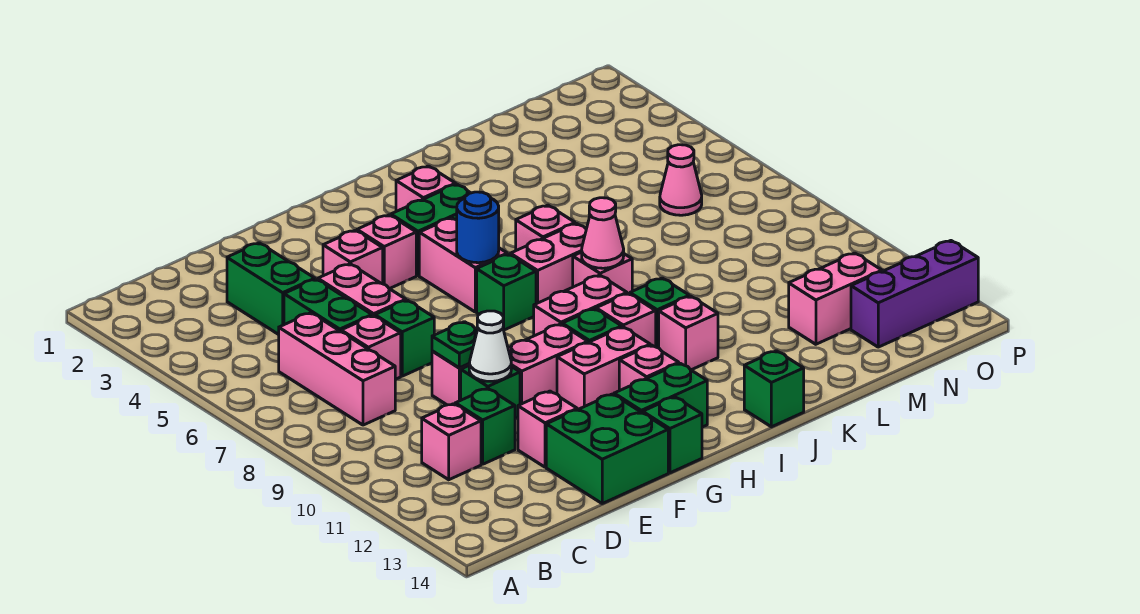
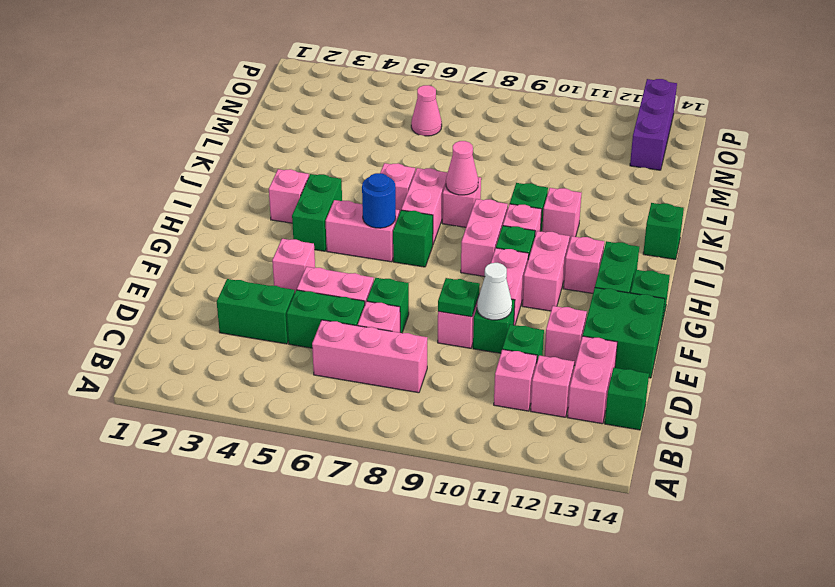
none -> green brick C14 level 1
pink brick G4 level 1 -> pink brick C12 level 1
pink brick M12:N12 level 1 -> pink brick C13:D13 level 1

